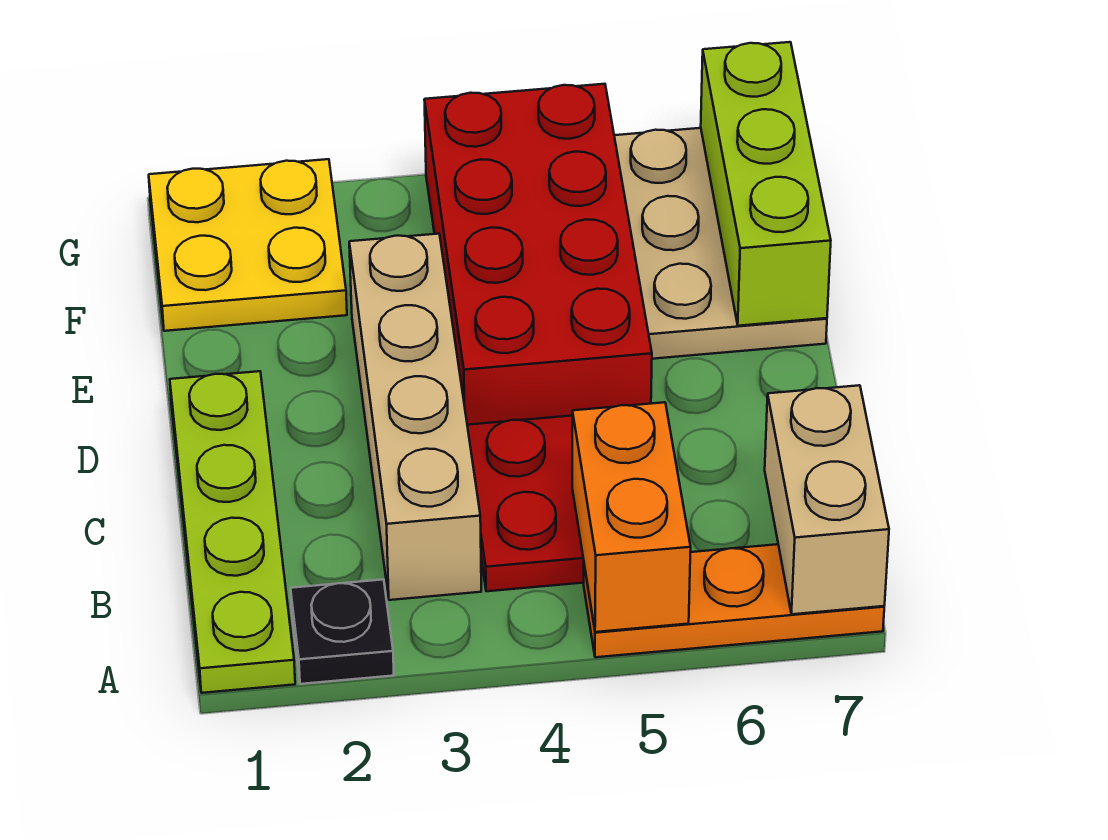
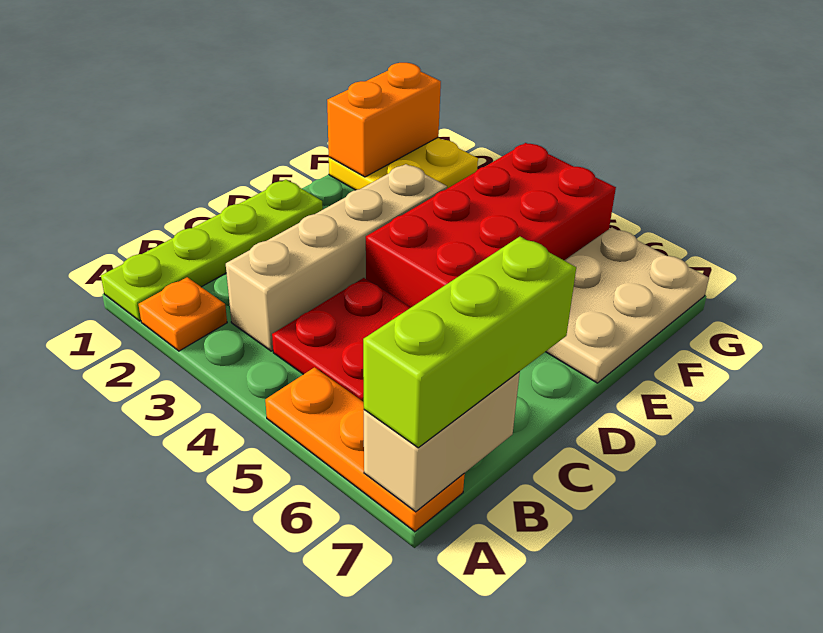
black plate A2 level 1 -> orange plate A2 level 1
orange brick A5:B5 level 2 -> orange brick F1:G1 level 2
lime brick E7:G7 level 2 -> lime brick A7:C7 level 3

